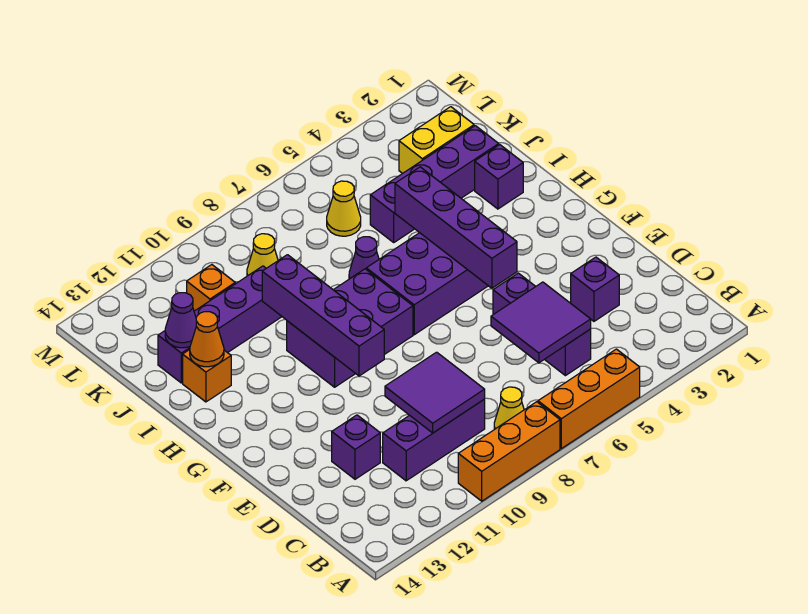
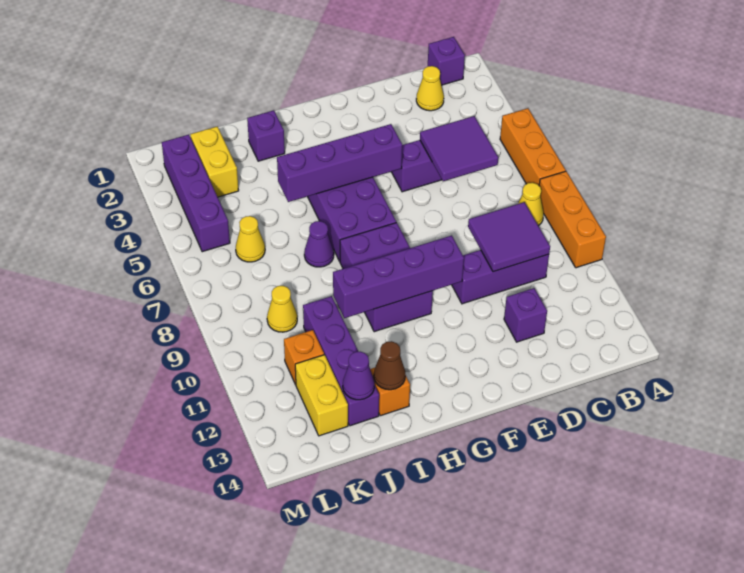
none -> yellow cone C2 level 1
purple brick C9:C11 level 1 -> purple brick C10:E10 level 1
purple brick D3 level 1 -> purple brick B1 level 1
orange cone I13 level 2 -> brown cone I13 level 2
purple brick J2:J5 level 1 -> purple brick L2:L5 level 1
none -> yellow brick K12:K13 level 1

